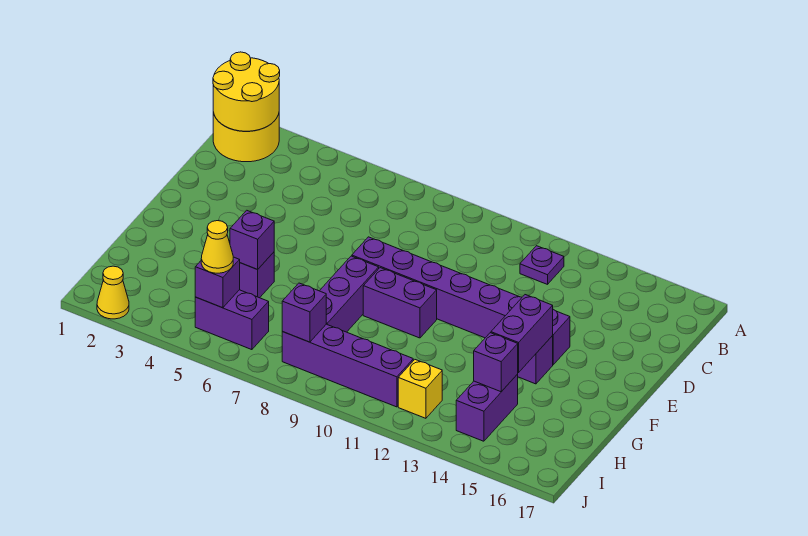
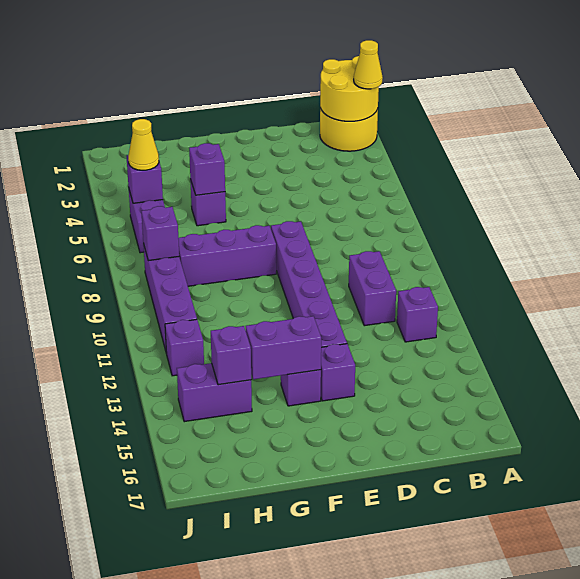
purple plate B12 level 1 -> purple brick B12 level 1
purple brick F9:F10 level 1 -> purple brick C10:C11 level 1
yellow brick I12 level 1 -> purple brick I12 level 1
yellow cone J2 level 1 -> yellow cone A2 level 3

